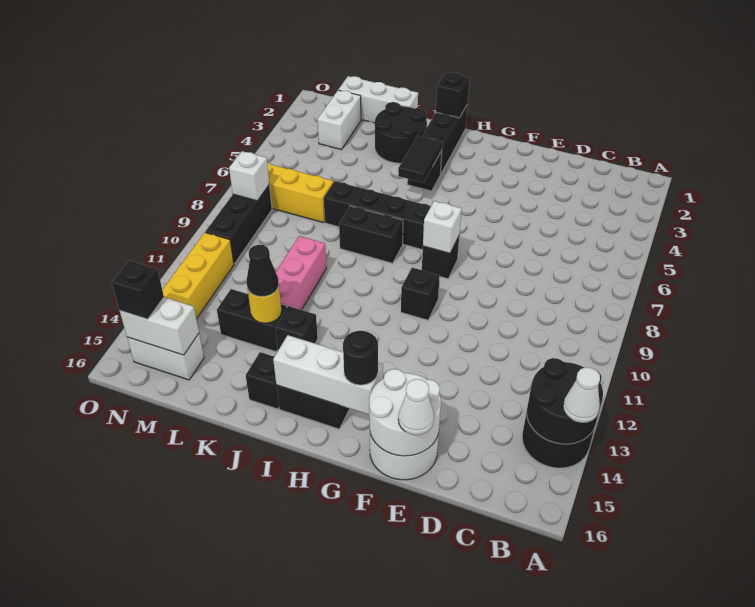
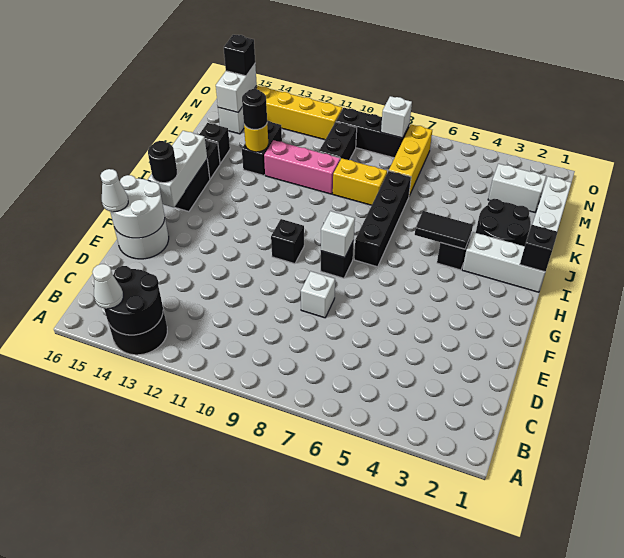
none -> white brick E8 level 1
black brick I1:I3 level 1 -> white brick I1:I3 level 1
black brick I8:J8 level 1 -> black brick L10:M10 level 1
black brick J13 level 1 -> black brick K15 level 1
none -> yellow brick K8:K9 level 1
black cone K13 level 3 -> black round brick K13 level 3

